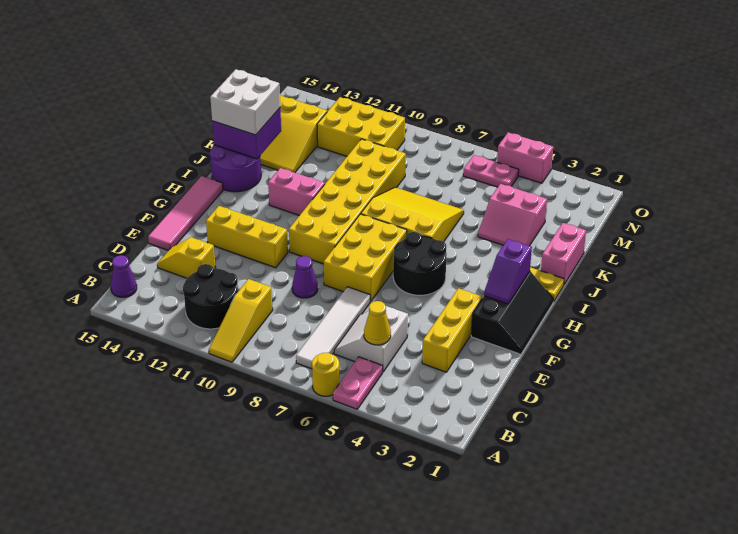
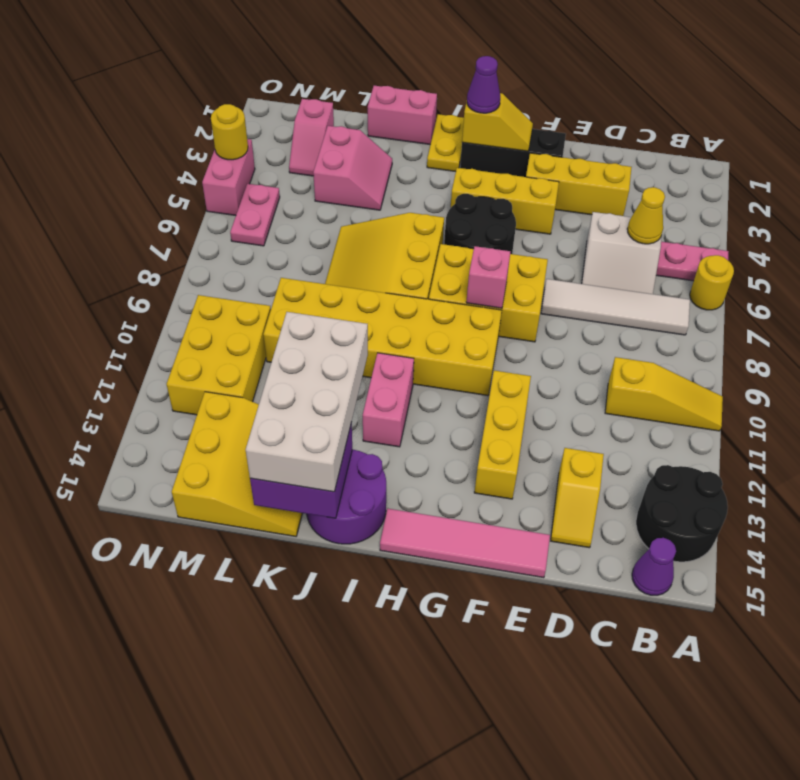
black round brick B11:C12 level 1 -> black round brick A13:B14 level 1
purple cone E9 level 1 -> purple cone H2 level 3
none -> yellow brick F4:H4 level 1
purple slope G2:H2 level 2 top H -> yellow slope G2:H2 level 2 top H
none -> pink brick G8 level 2
white brick J14:K15 level 3 -> white brick J12:K15 level 3
none -> pink slope M2:M3 level 1 top 2
none -> yellow round brick O4 level 2

